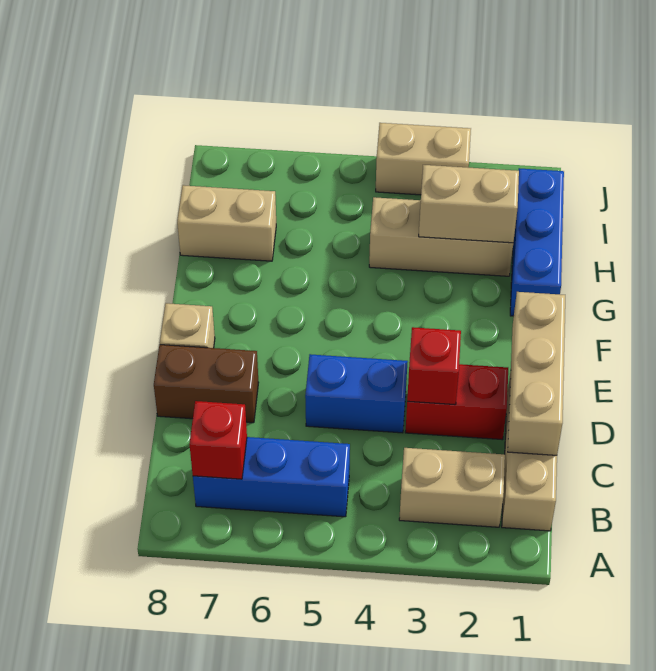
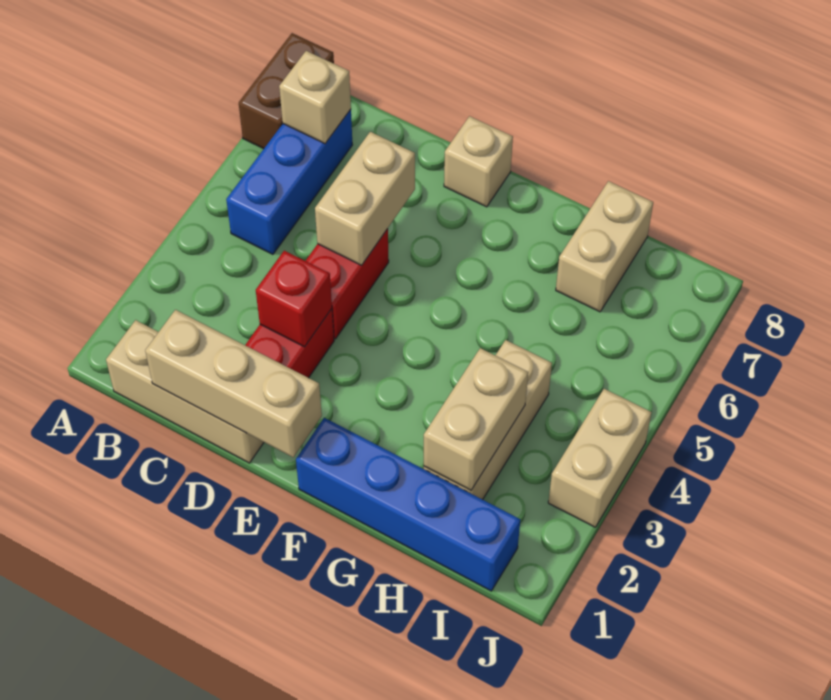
tan brick B2:B3 level 1 -> tan brick D5:D6 level 2
red brick B7 level 2 -> tan brick B7 level 2
blue brick D4:D5 level 1 -> red brick D4:D5 level 1
brown brick D7:D8 level 1 -> brown brick A7:A8 level 1
blue brick G1:I1 level 1 -> blue brick F1:I1 level 1

